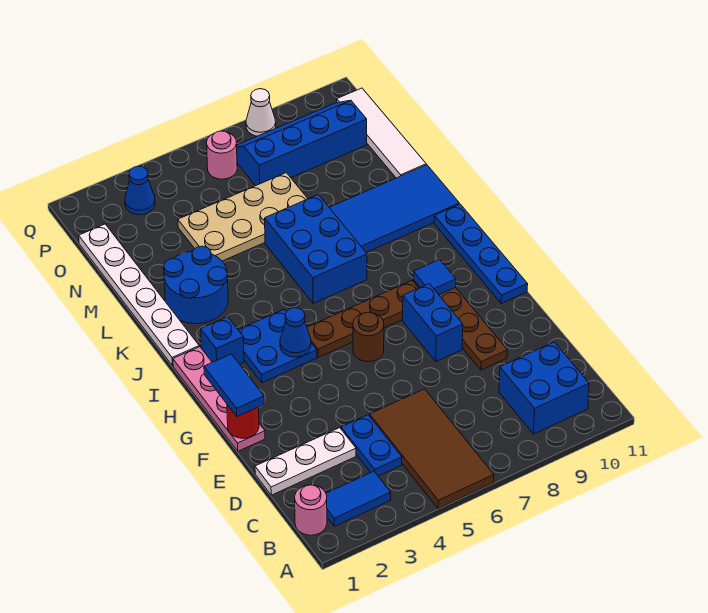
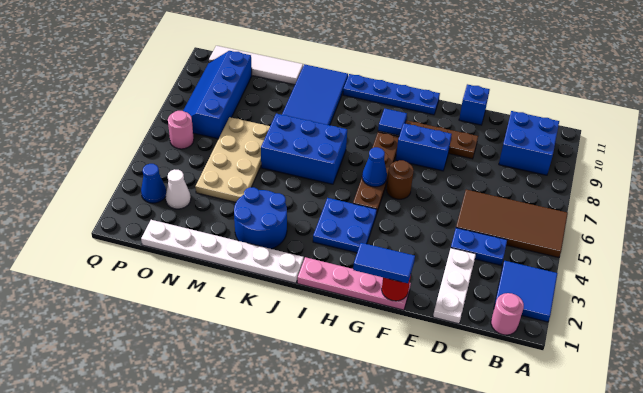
blue tile B2:B3 level 1 -> blue tile A2:B3 level 1
blue cone H4 level 2 -> blue cone H6 level 2
blue brick I2 level 1 -> blue brick E11 level 1
white cone Q8 level 1 -> white cone O3 level 1

